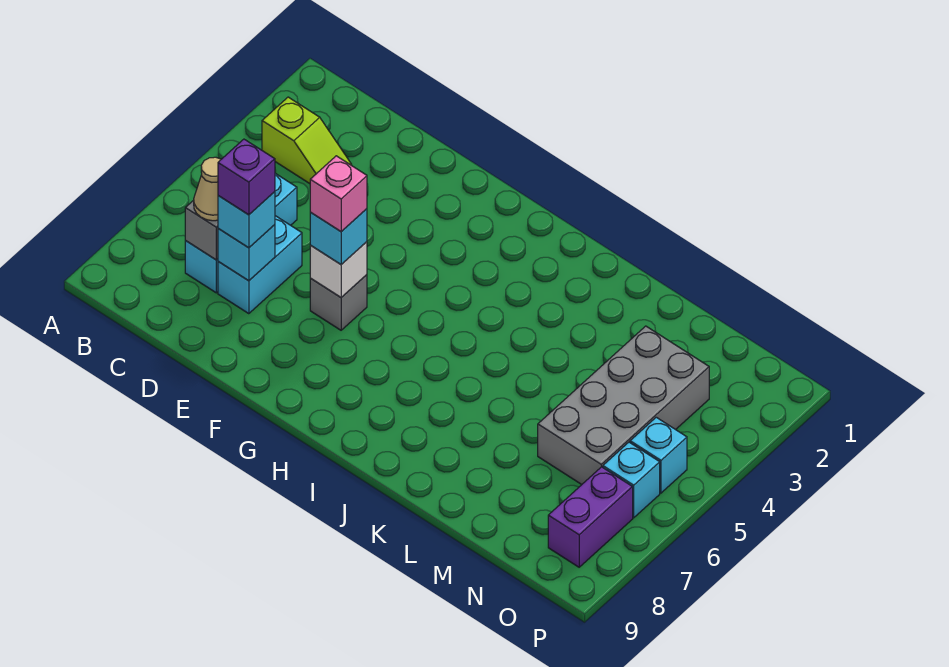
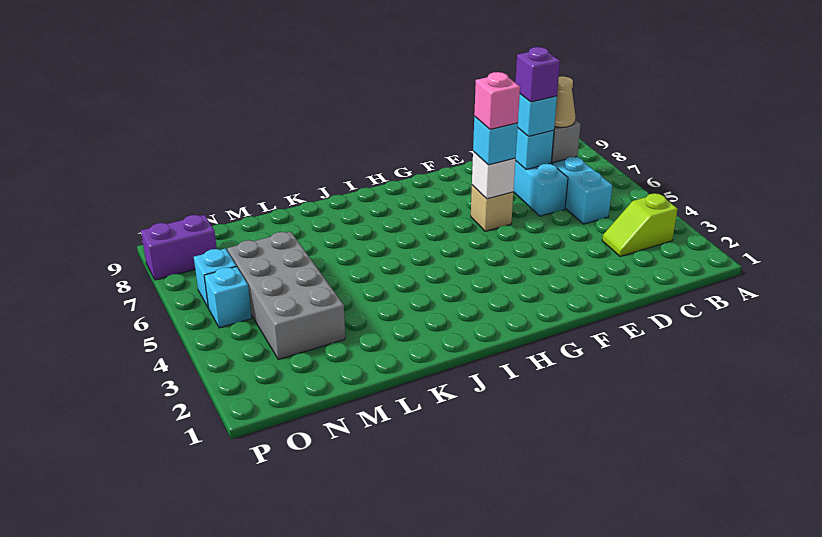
grey brick F6 level 1 -> tan brick F6 level 1
purple brick O7:O8 level 1 -> purple brick O8:P8 level 1

